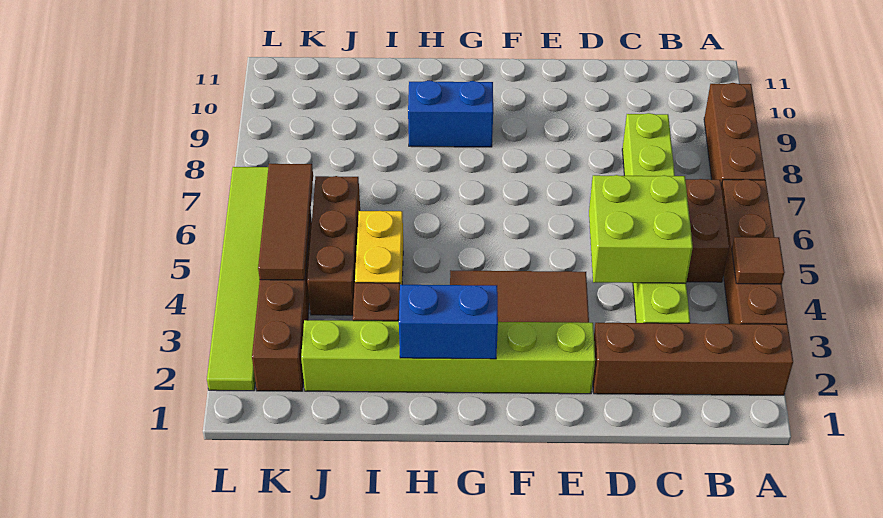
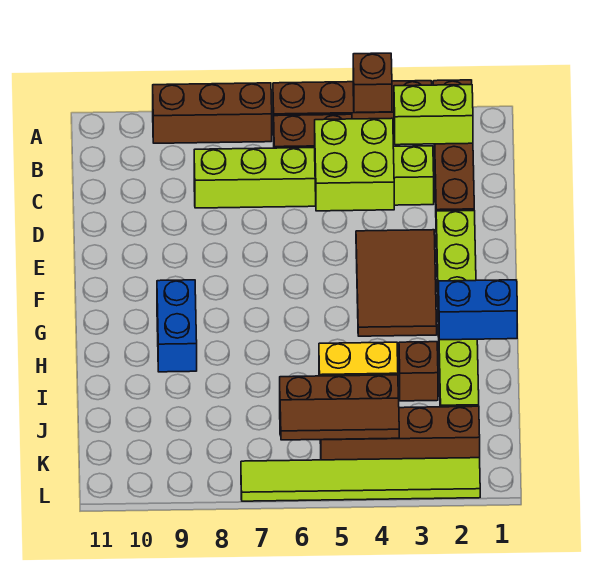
brown tile A4 level 2 -> brown brick A4 level 2
none -> lime brick B2:B3 level 2
blue brick G2:H2 level 2 -> blue brick H1:H2 level 2

